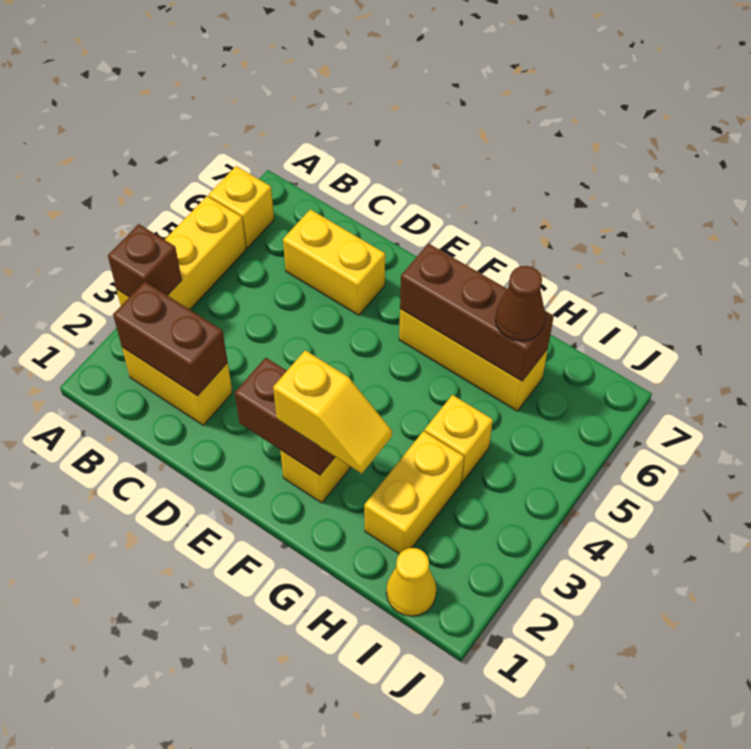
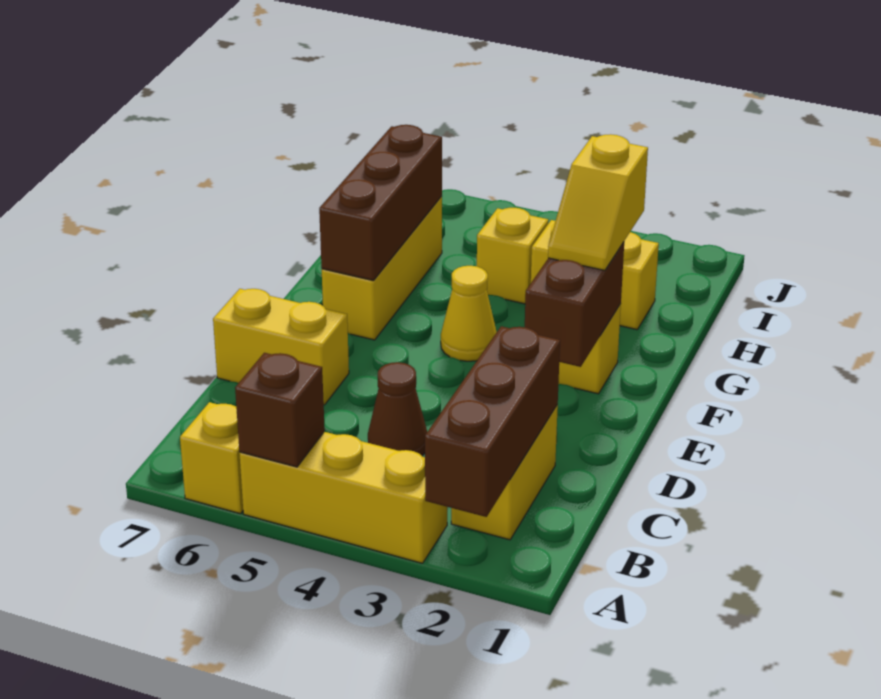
brown brick A3 level 2 -> brown brick A5 level 2
brown brick B2:C2 level 2 -> brown brick A2:C2 level 2
yellow brick C6:D6 level 1 -> yellow brick D6:D7 level 1
yellow slope F2:G2 level 3 top F -> yellow slope F2:G2 level 3 top G
brown cone H6 level 3 -> brown cone C4 level 1
yellow cone I1 level 1 -> yellow cone F4 level 1

